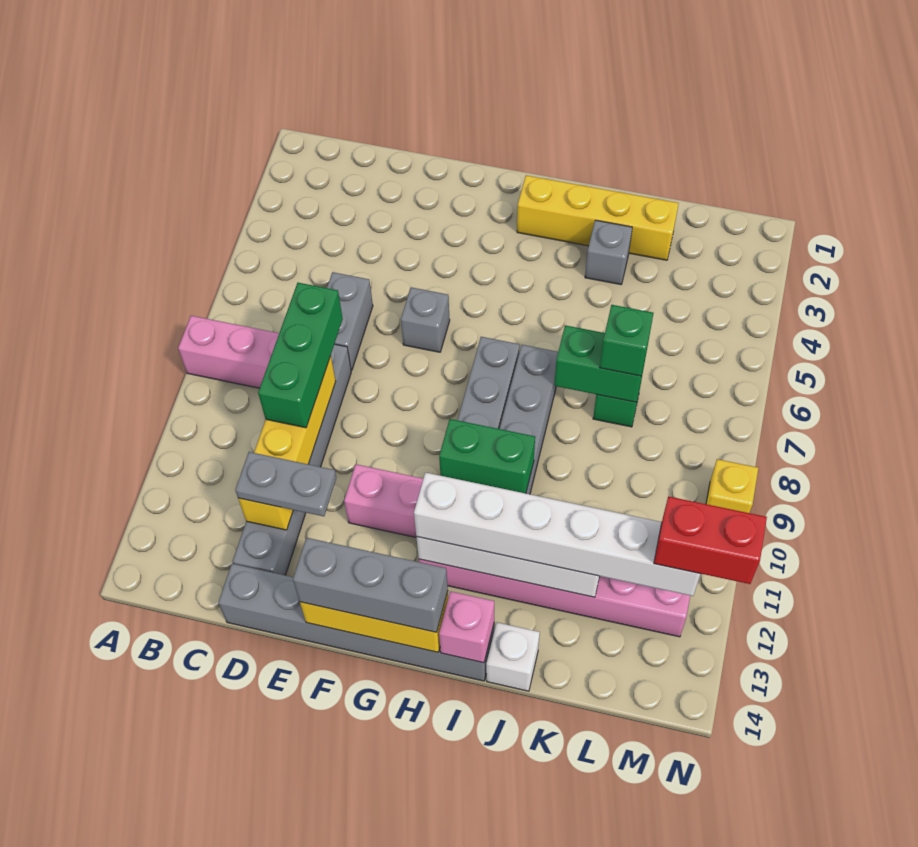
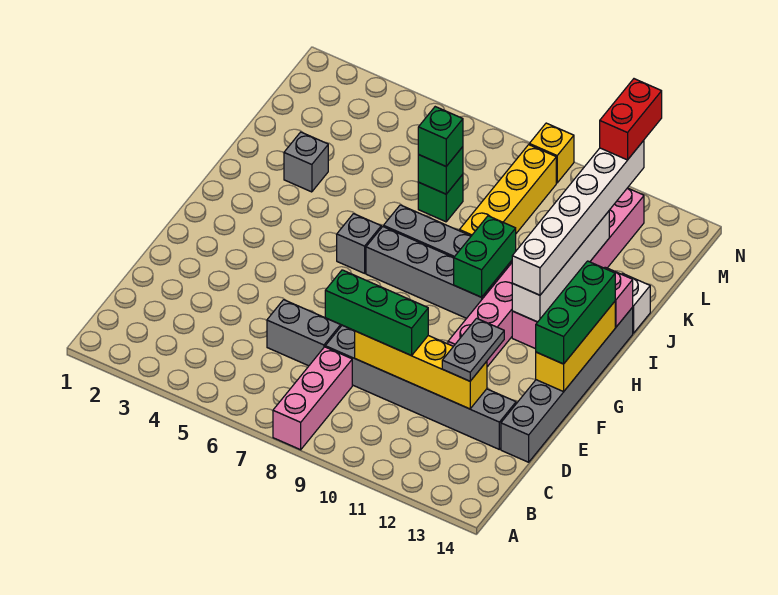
grey brick F6 level 1 -> grey brick H6 level 1
grey brick F14:H14 level 3 -> green brick F14:H14 level 3
yellow brick H2:K2 level 1 -> yellow brick J9:M9 level 1
green brick J7:K7 level 2 -> green brick K7 level 2

